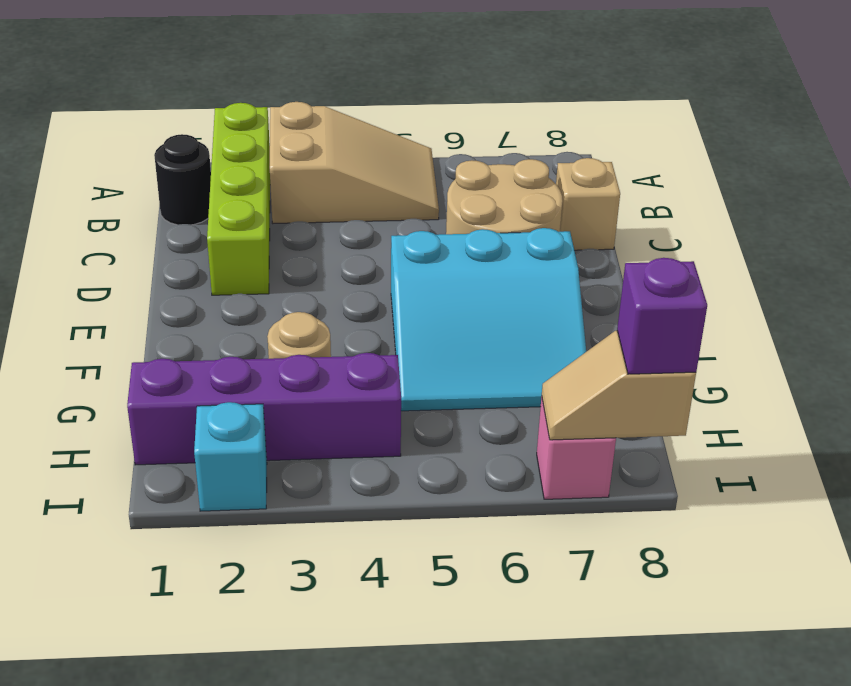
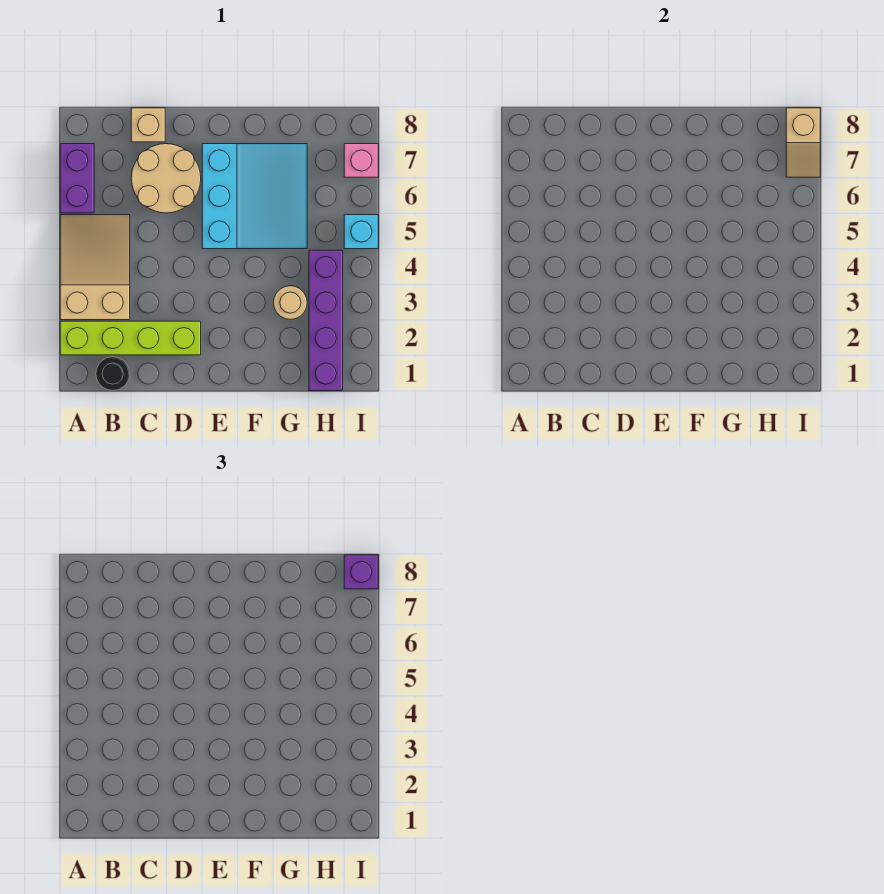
none -> purple brick A6:A7 level 1
cyan brick I2 level 1 -> cyan brick I5 level 1

